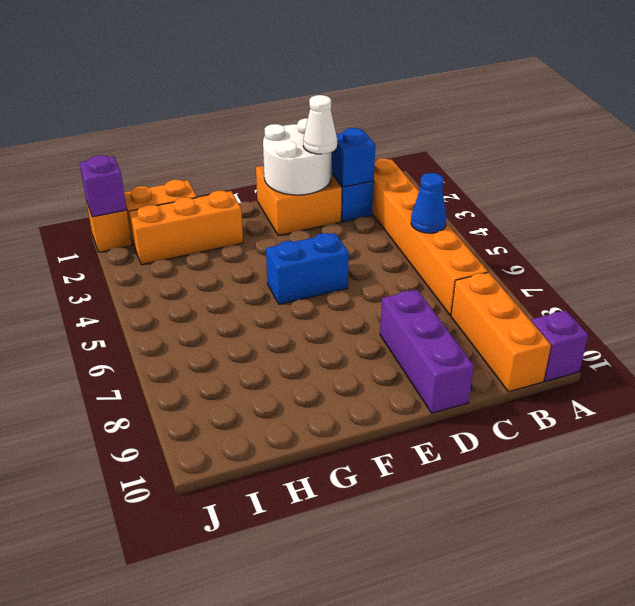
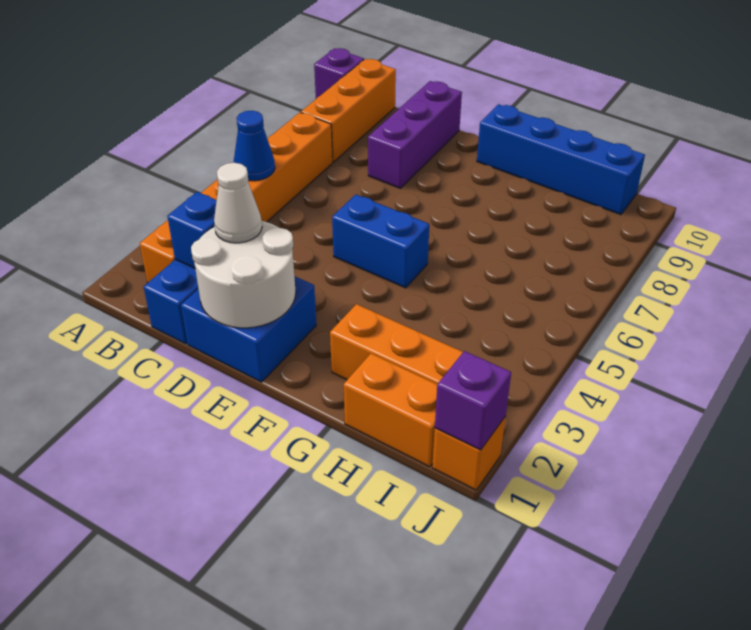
orange brick D1:E2 level 1 -> blue brick D1:E2 level 1
none -> blue brick F10:I10 level 1

